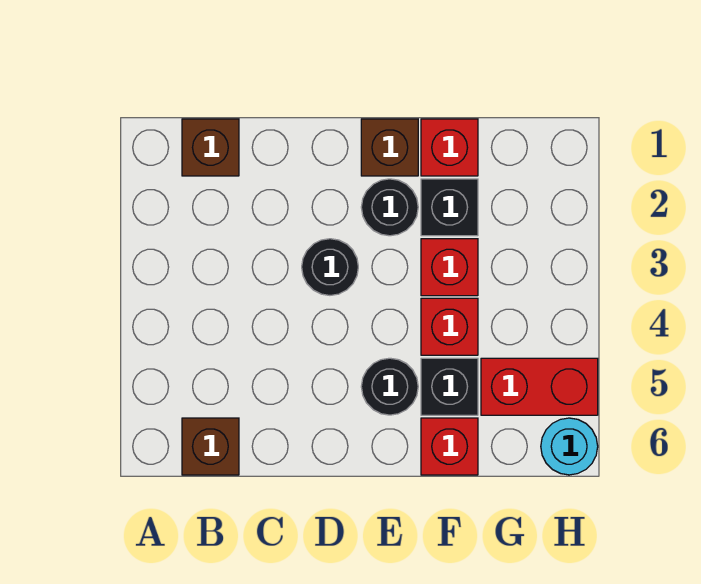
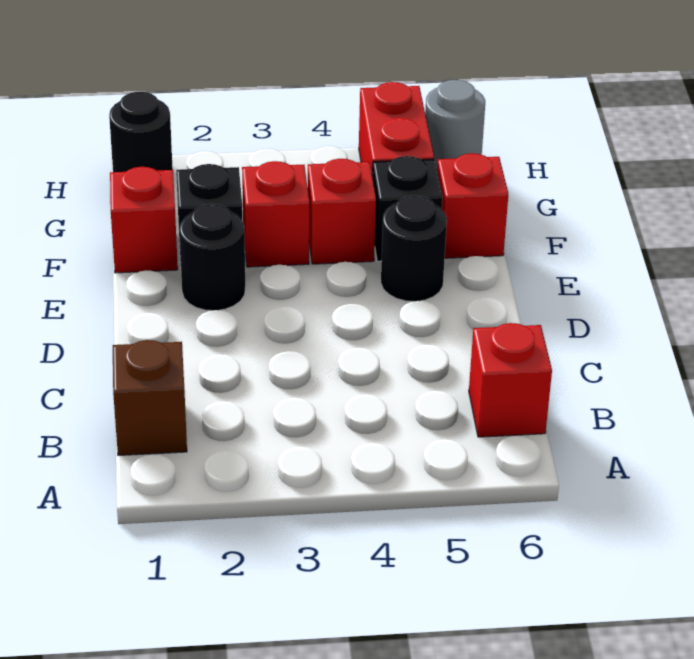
brown brick B6 level 1 -> red brick B6 level 1
black round brick D3 level 1 -> black round brick H1 level 1
brown brick E1 level 1 -> none
cyan round brick H6 level 1 -> grey round brick H6 level 1

